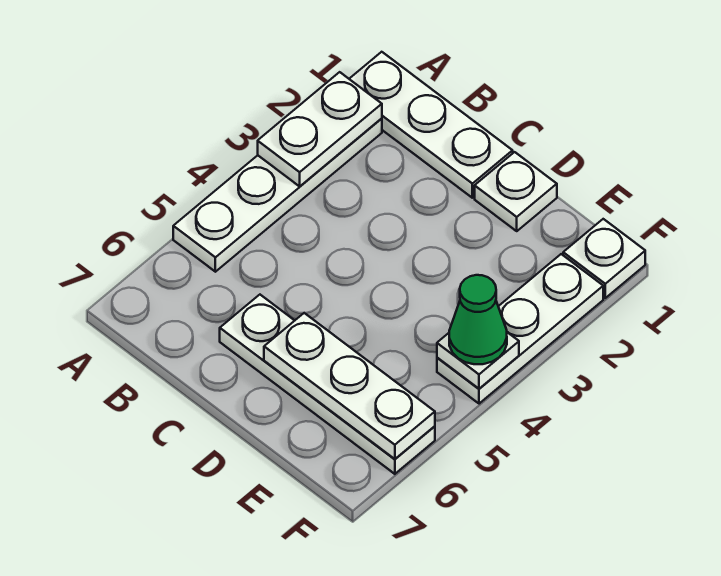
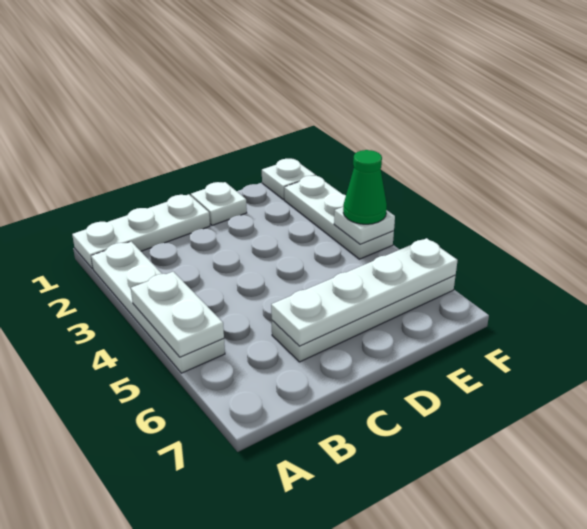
white plate A2:A3 level 2 -> white plate A4:A5 level 2
white plate D6:F6 level 2 -> white plate C6:F6 level 2

